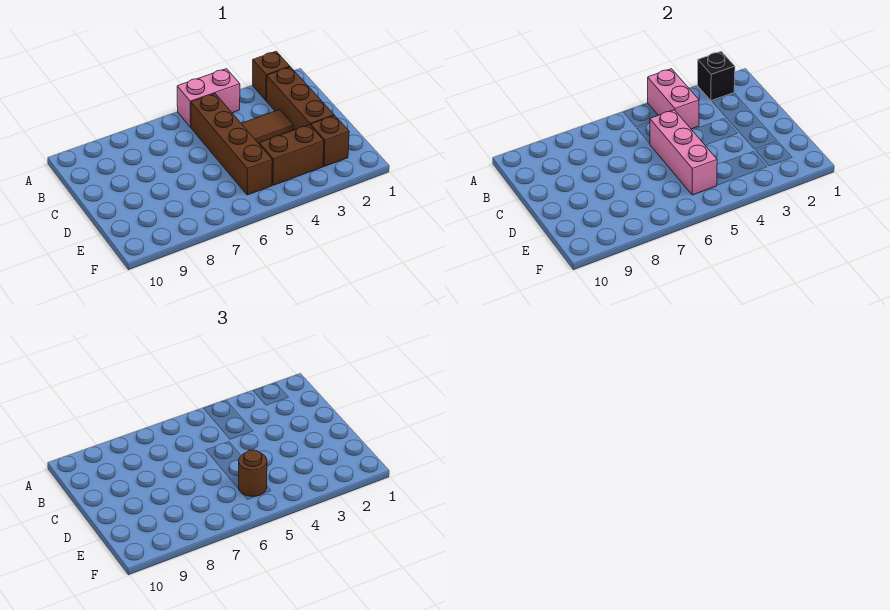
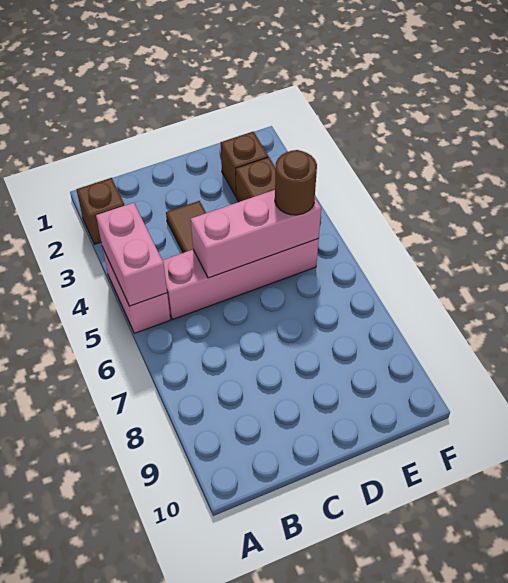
black brick A2 level 2 -> none
pink brick A4:B4 level 2 -> pink brick A4:A5 level 2
brown brick B2:D2 level 1 -> none
brown brick B5:E5 level 1 -> pink brick B5:E5 level 1

